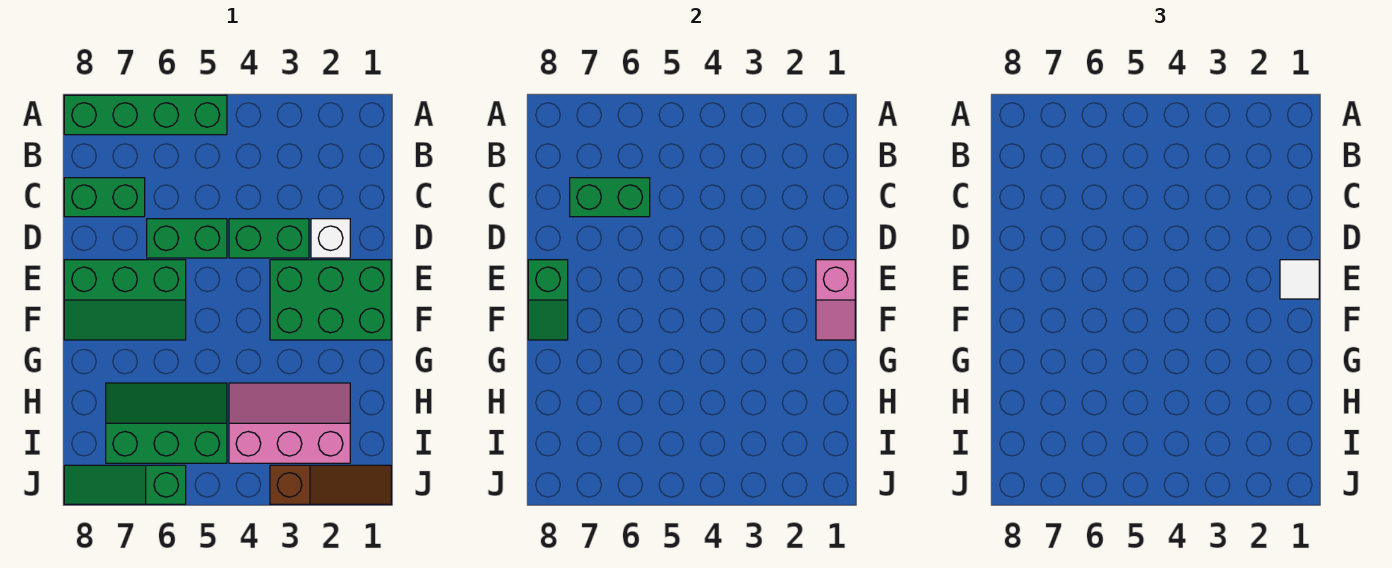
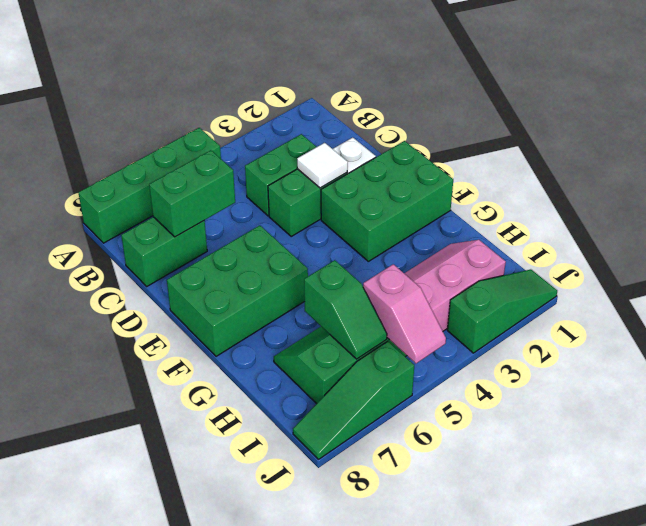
green brick D5:D6 level 1 -> green brick C3:C4 level 1
pink slope E1:F1 level 2 top E -> pink slope I5:J5 level 2 top I
white tile E1 level 3 -> white tile D3 level 2
green slope E6:F8 level 1 top E -> green brick E6:F8 level 1
green slope E8:F8 level 2 top E -> green slope H6:I6 level 2 top H
brown slope J1:J3 level 1 top 3 -> green slope J1:J3 level 1 top 3

